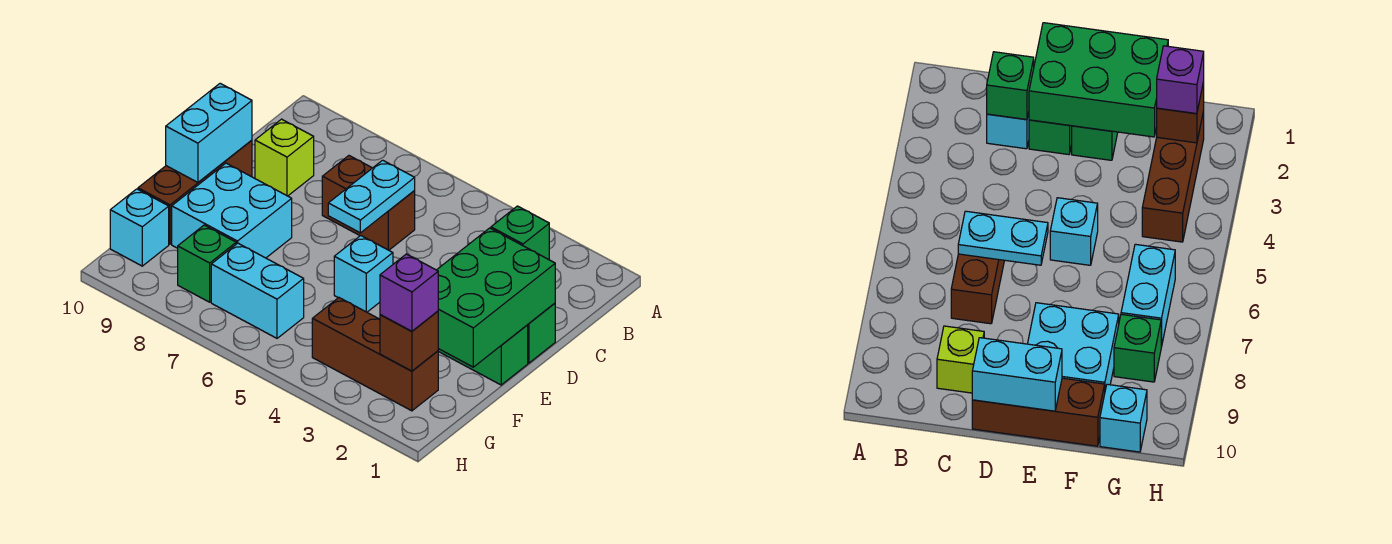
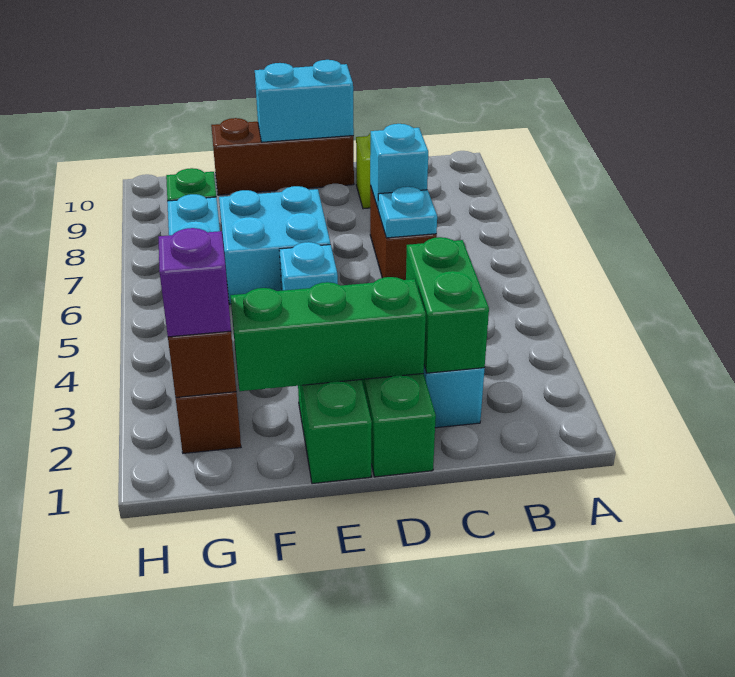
green brick C2 level 2 -> green brick C2:C3 level 2
cyan plate C6:D6 level 2 -> cyan plate C6 level 2
green brick D1:F2 level 2 -> green brick D2:F2 level 2
cyan brick E8:F9 level 1 -> cyan brick E6:F7 level 1
cyan brick G10 level 1 -> cyan brick C7 level 2

